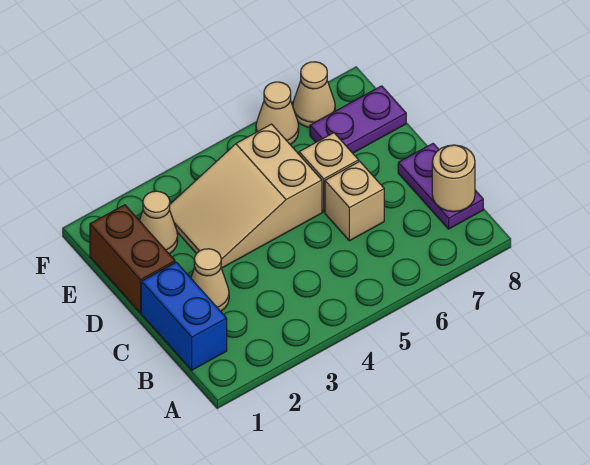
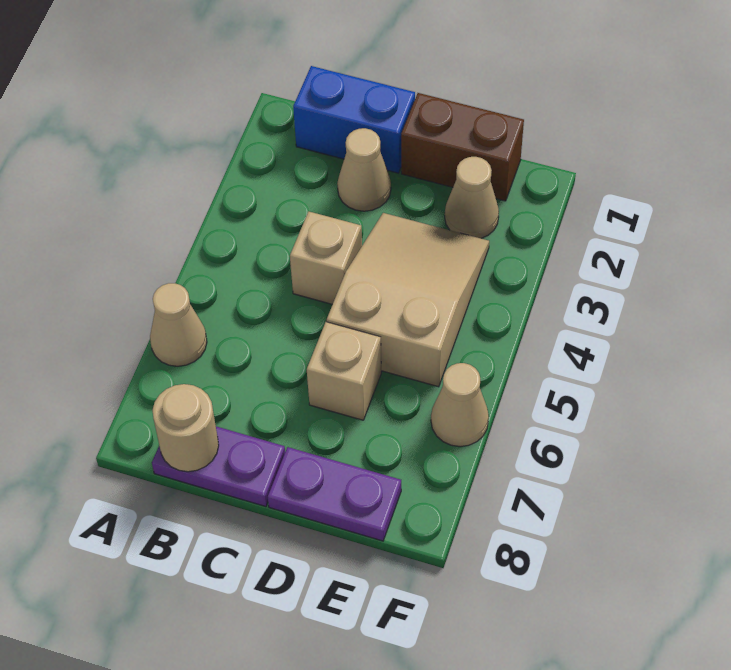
tan brick C6 level 1 -> tan brick C4 level 1
purple plate E7:E8 level 1 -> purple plate D8:E8 level 1
tan cone F7 level 1 -> tan cone A6 level 1

